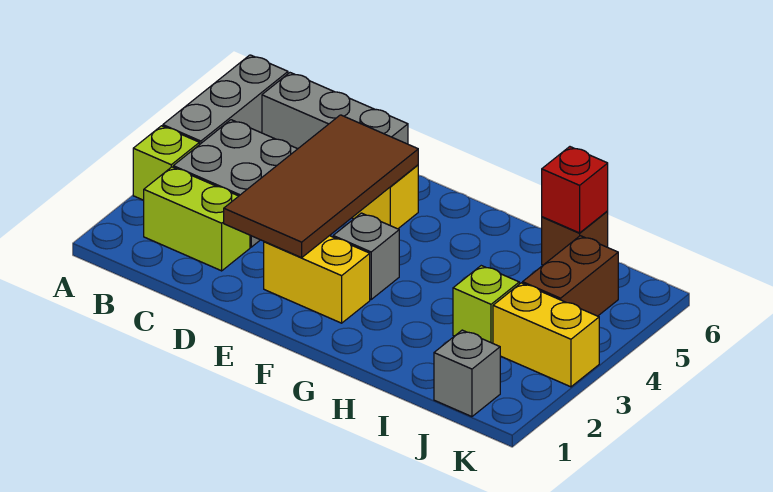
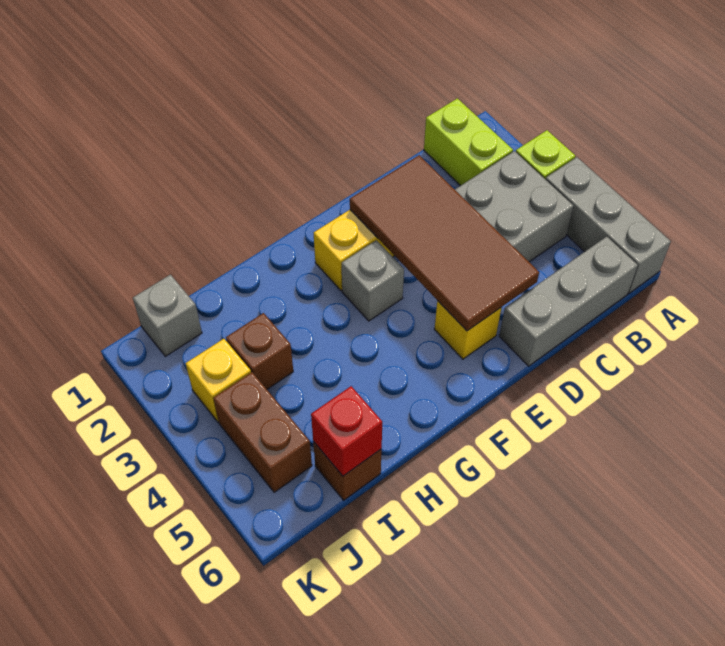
lime brick B2:C2 level 1 -> lime brick B1:B2 level 1
lime brick I3 level 1 -> brown brick I3 level 1
yellow brick J3:K3 level 1 -> yellow brick J3 level 1

